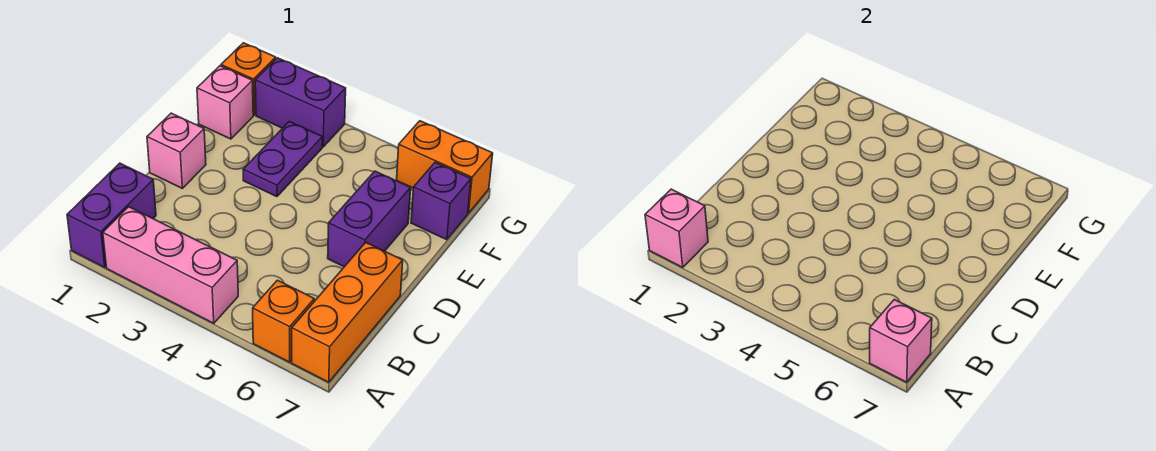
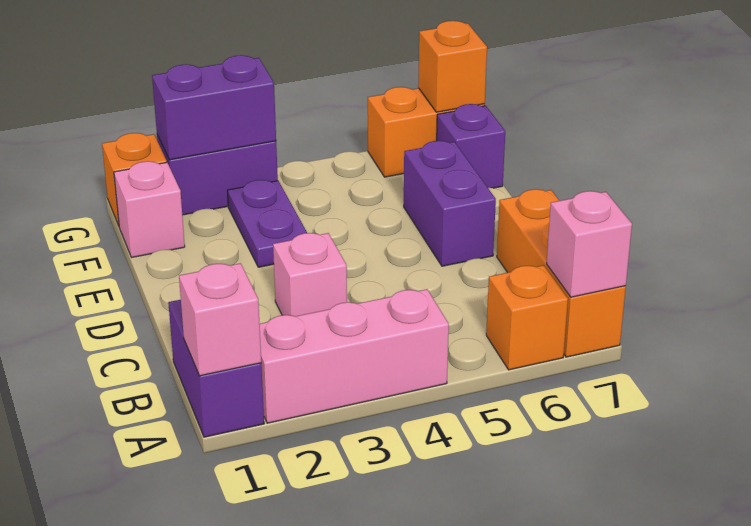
pink brick D1 level 1 -> pink brick C3 level 1
none -> purple brick G2:G3 level 2
none -> orange brick G7 level 2

